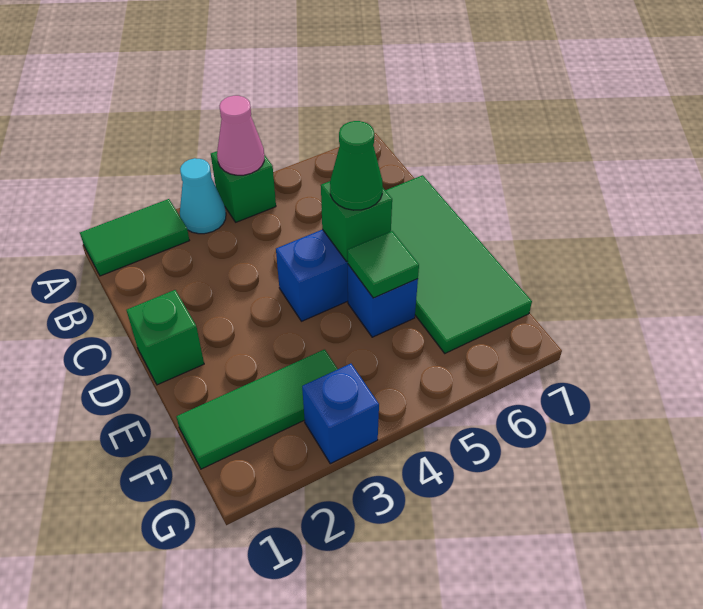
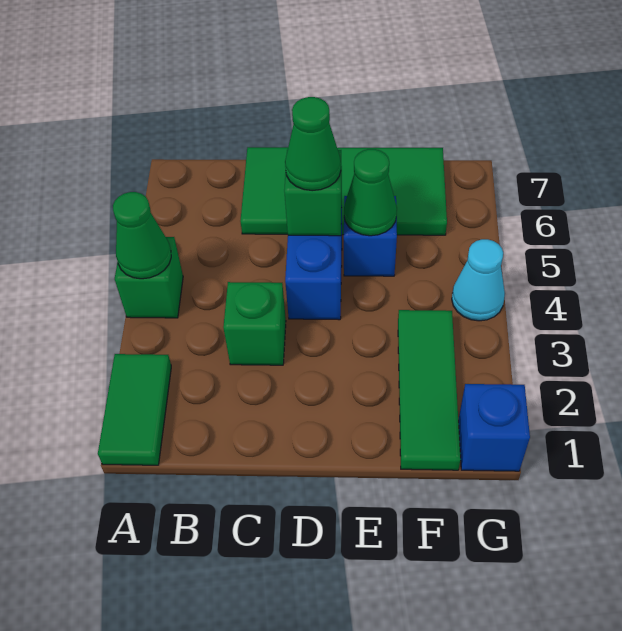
cyan cone A3 level 1 -> cyan cone G4 level 1
pink cone A4 level 2 -> green cone A4 level 2
green brick D1 level 1 -> green brick C3 level 1
green tile E5 level 2 -> green cone E5 level 2
blue brick G3 level 1 -> blue brick G1 level 1

